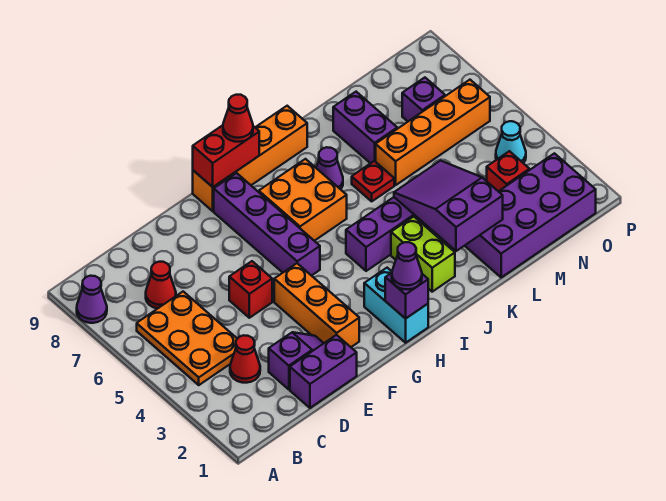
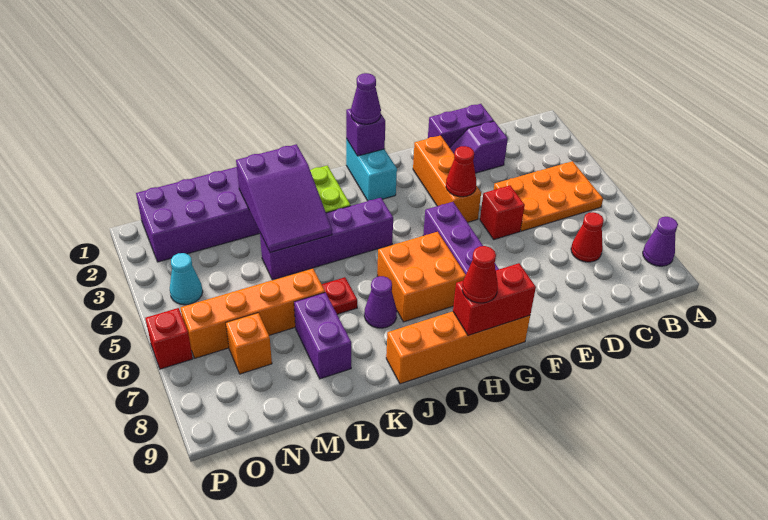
orange plate B4:C6 level 1 -> orange plate B4:D5 level 1
red cone C3 level 1 -> red cone F4 level 2
red brick N3 level 1 -> red brick P6 level 1
purple brick N7 level 1 -> orange brick N7 level 1

